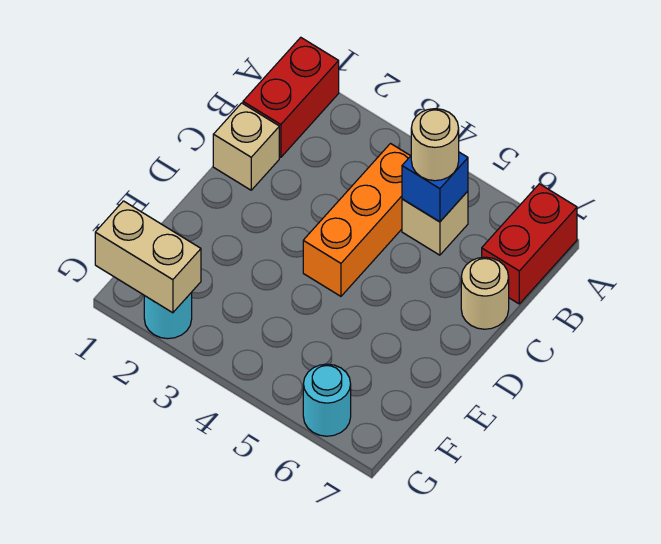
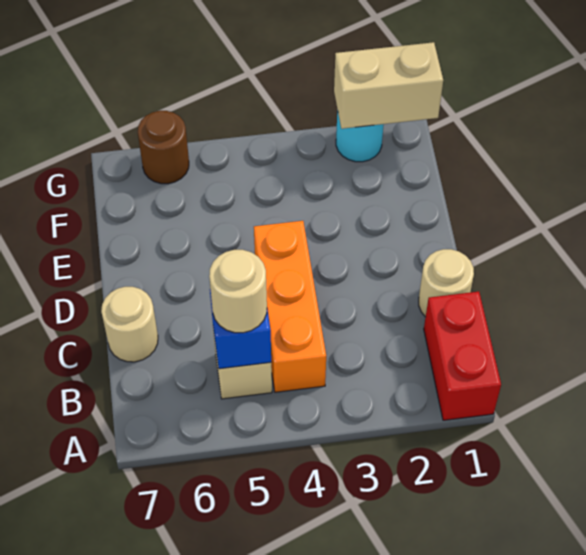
red brick A7:B7 level 1 -> none
tan brick C1 level 1 -> tan round brick C1 level 1
cyan round brick G6 level 1 -> brown round brick G6 level 1

